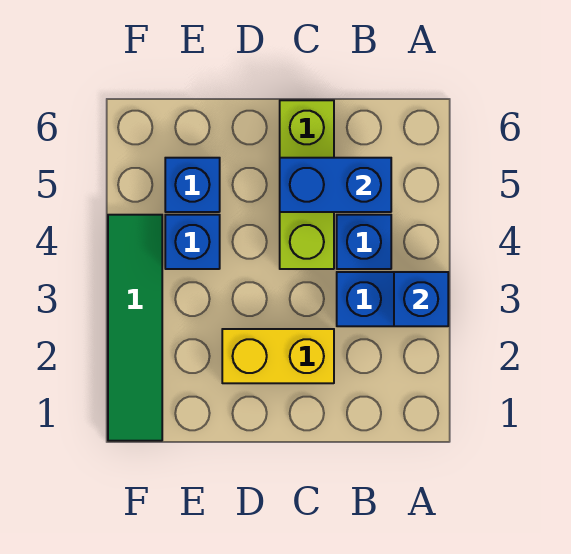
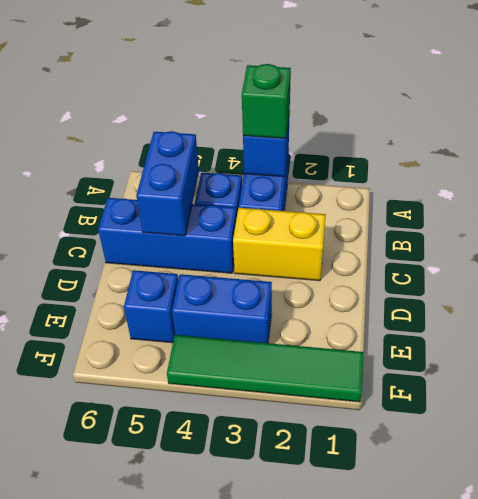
none -> green brick A3 level 3
yellow brick C2:D2 level 1 -> yellow brick C2:C3 level 1
lime brick C4:C6 level 1 -> blue brick C4:C6 level 1
blue brick E4 level 1 -> blue brick E3:E4 level 1

